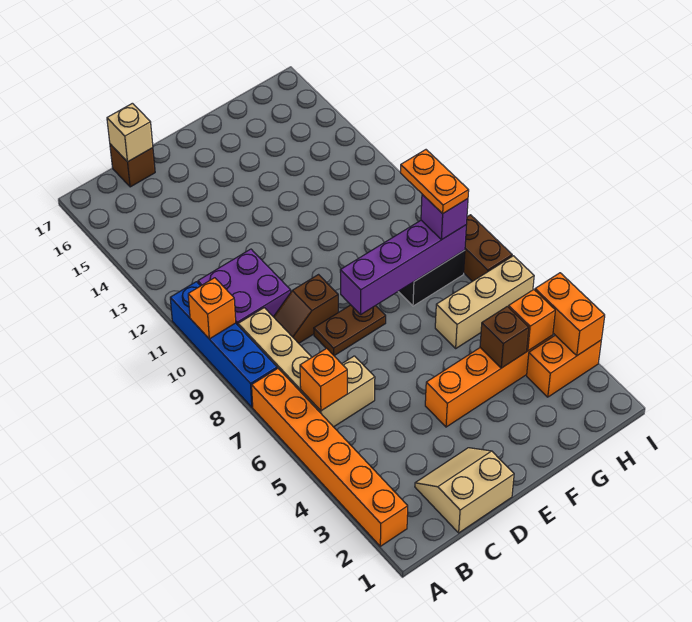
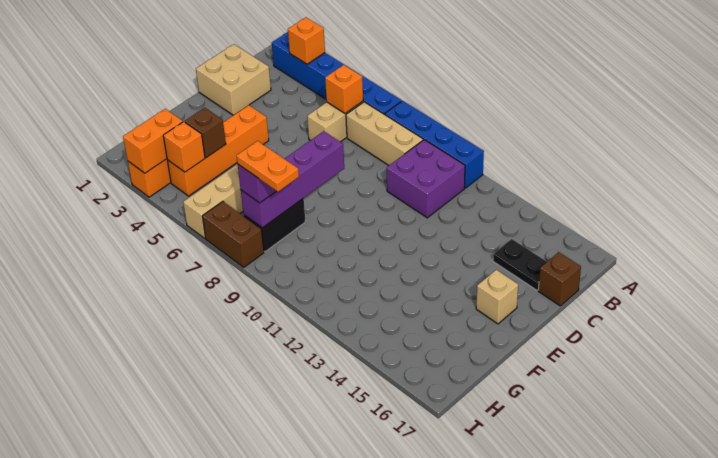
orange brick A2:A7 level 1 -> blue brick A2:A7 level 1
orange brick A10 level 2 -> orange brick A3 level 2
tan slope C1:D2 level 1 top 1 -> tan brick C1:D2 level 1
brown slope C9:D9 level 1 top D -> none
none -> black plate C15:C16 level 1
tan brick C17 level 2 -> tan brick E16 level 1
brown plate D8:E8 level 1 -> none
orange brick I3:I4 level 2 -> orange brick H3:I3 level 2

